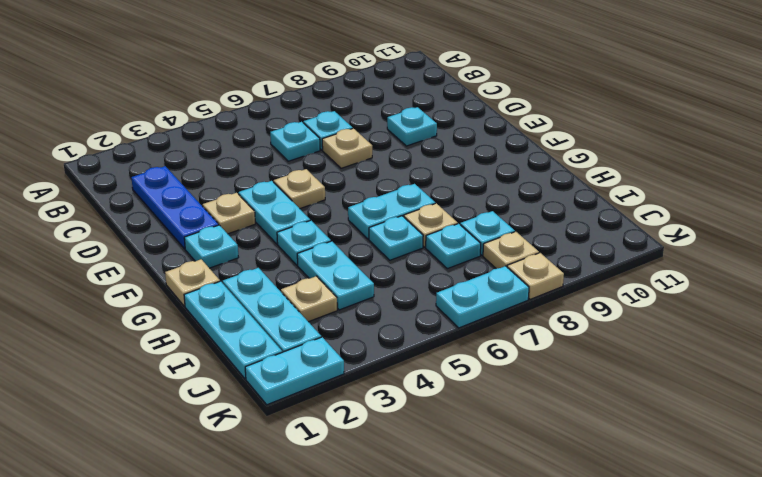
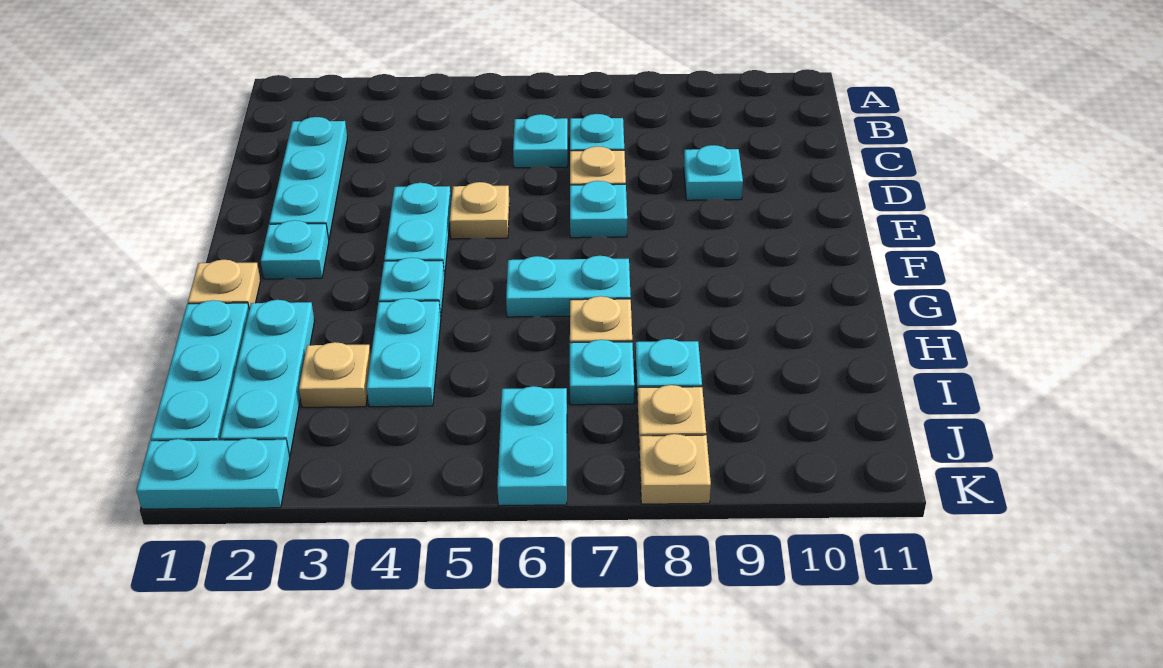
blue plate C2:E2 level 1 -> cyan plate C2:E2 level 1
tan plate E3 level 1 -> none
cyan plate H6 level 1 -> cyan plate E7 level 1
cyan plate K6:K7 level 1 -> cyan plate J6:K6 level 1

